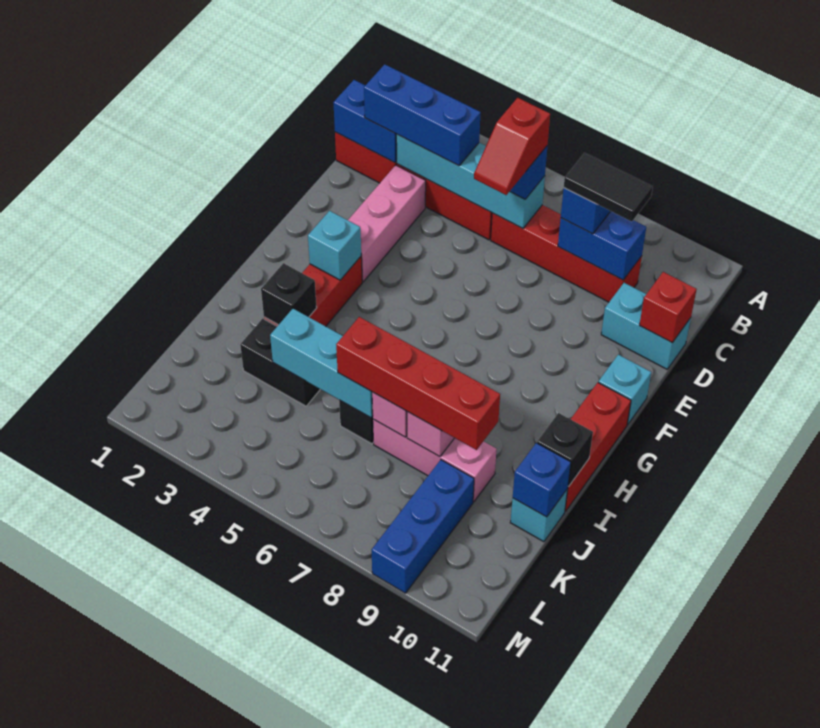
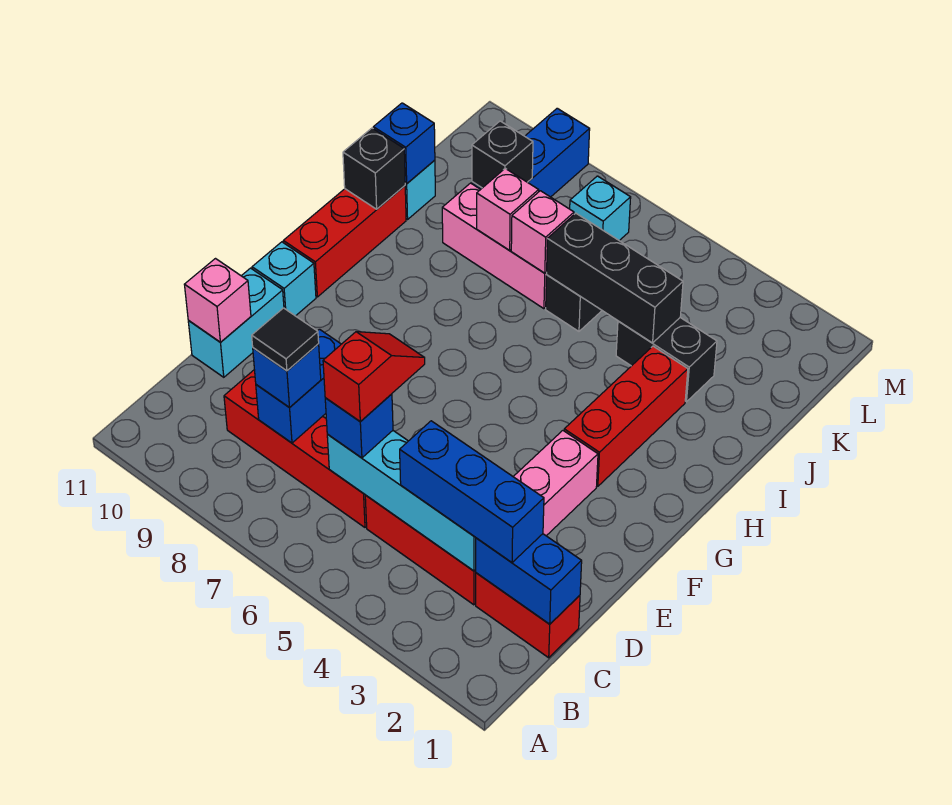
blue brick C8:C9 level 2 -> blue brick C8:D8 level 2
black tile C8:C9 level 4 -> black tile C8 level 4
cyan brick D10:D11 level 1 -> cyan brick D11:E11 level 1
red brick D11 level 2 -> pink brick D11 level 2
cyan brick G3 level 2 -> cyan brick L7 level 1
black brick I3 level 2 -> black brick K9 level 2
cyan brick J4:J6 level 2 -> black brick J4:J6 level 2
red brick J6:J9 level 3 -> none

